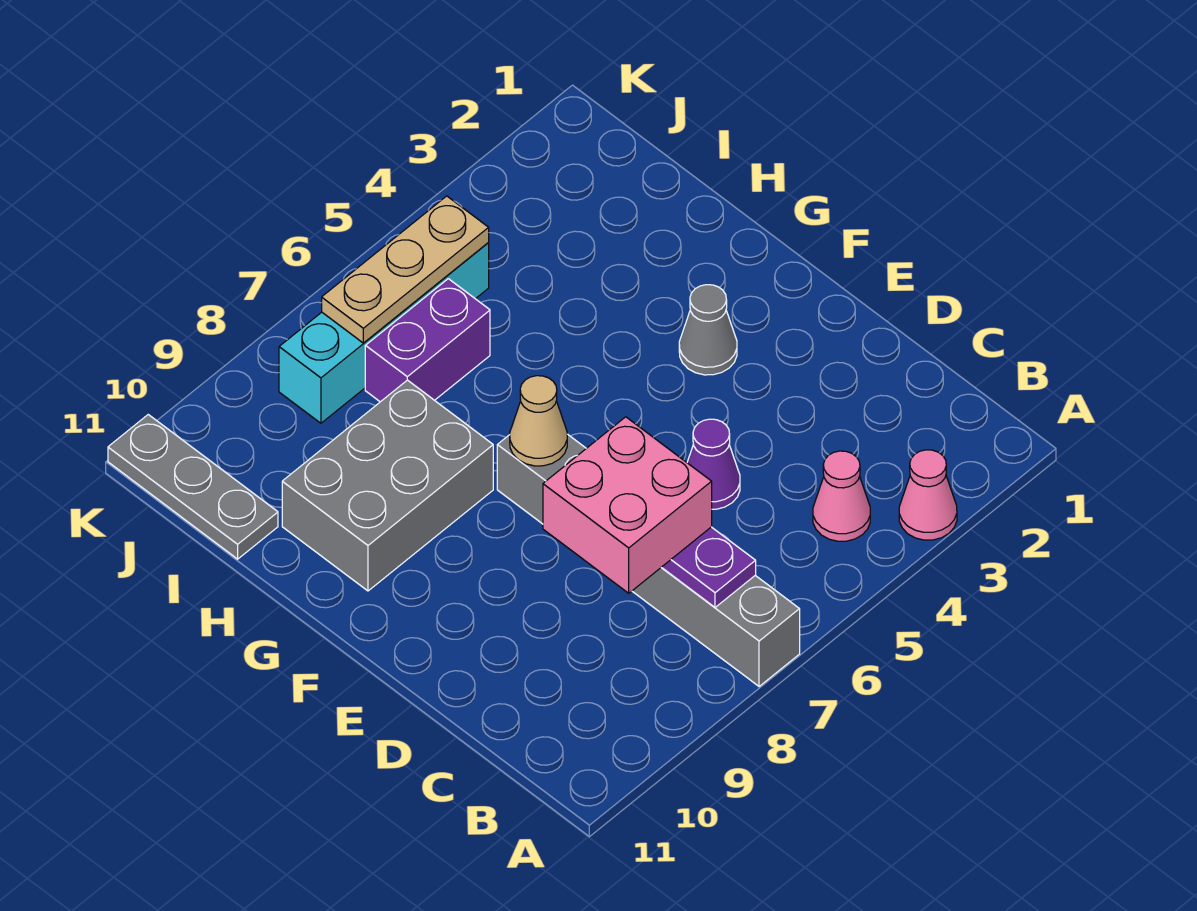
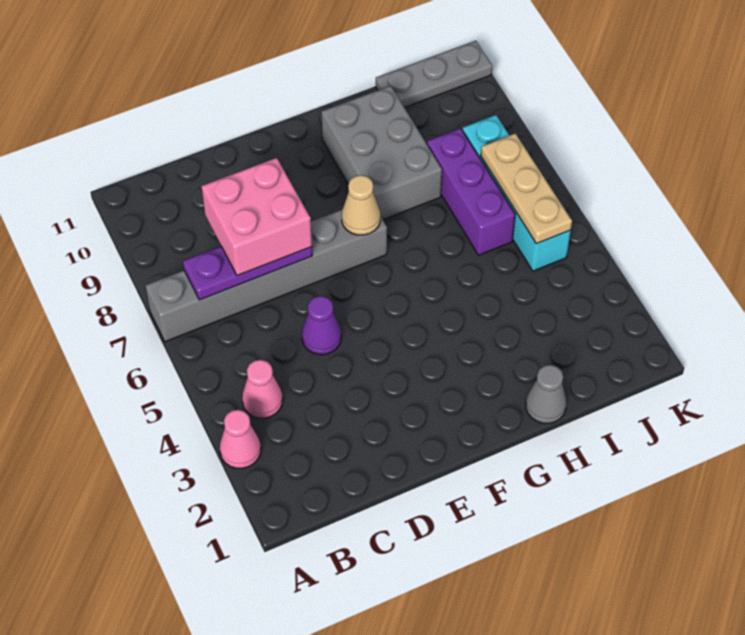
grey cone F3 level 1 -> grey cone H1 level 1
purple brick I6:I7 level 1 -> purple brick I6:I8 level 1

